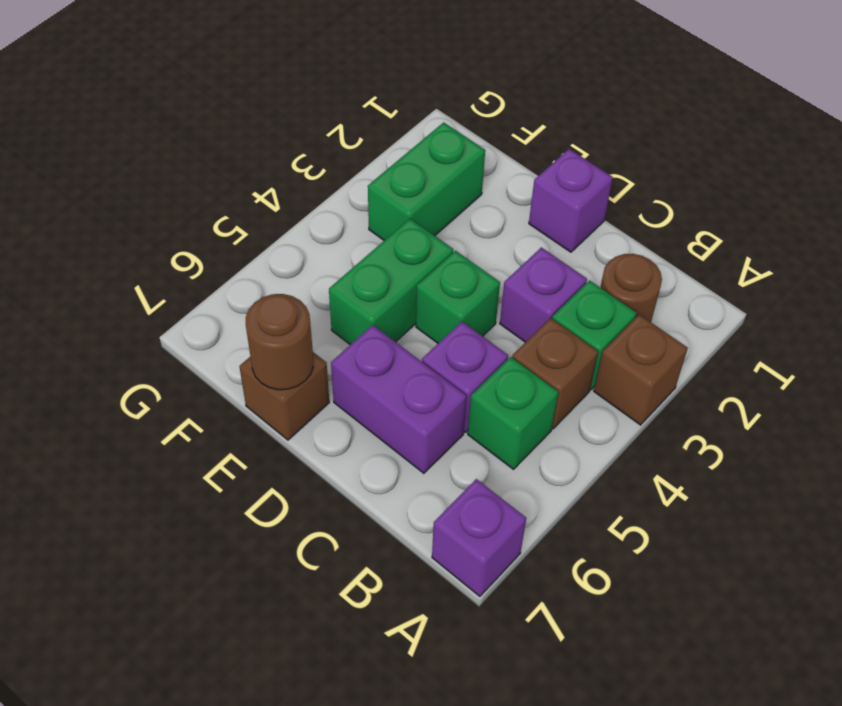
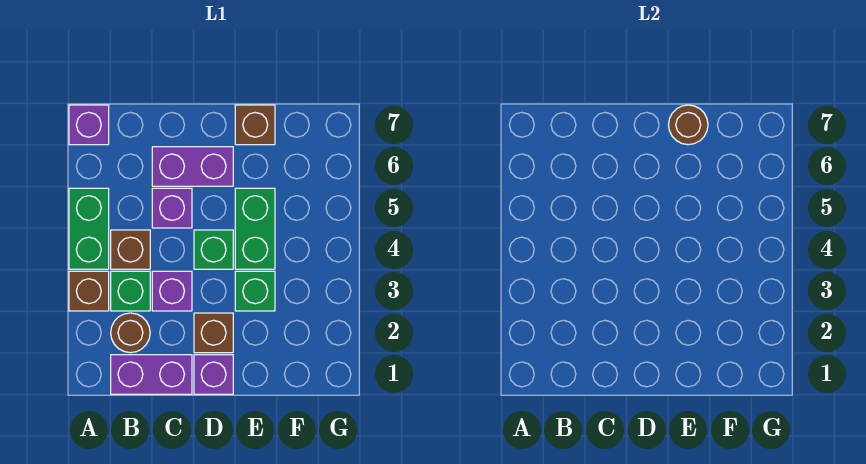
none -> purple brick B1:C1 level 1
green brick B5 level 1 -> green brick E3 level 1
none -> brown brick D2 level 1
green brick F2:F3 level 1 -> green brick A4:A5 level 1

